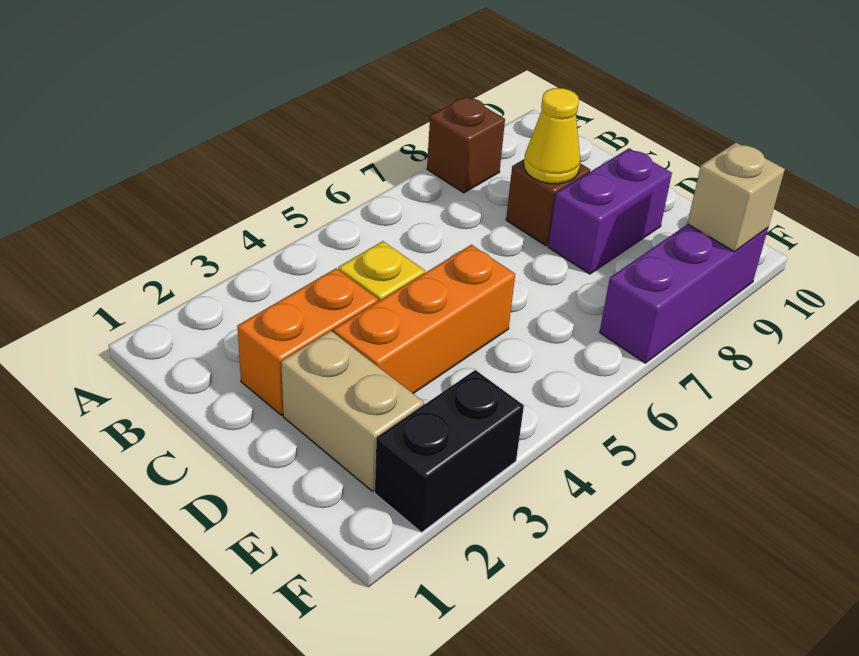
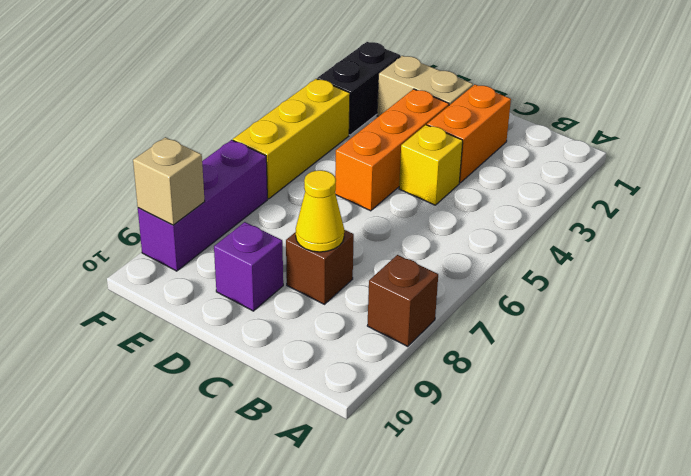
purple brick D8:D9 level 1 -> purple brick D9 level 1
none -> yellow brick F4:F6 level 1

